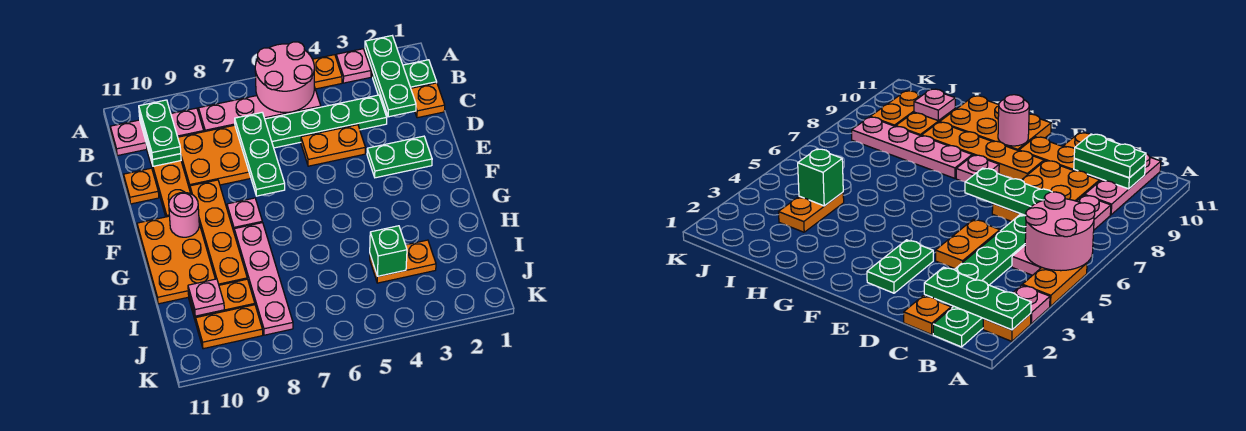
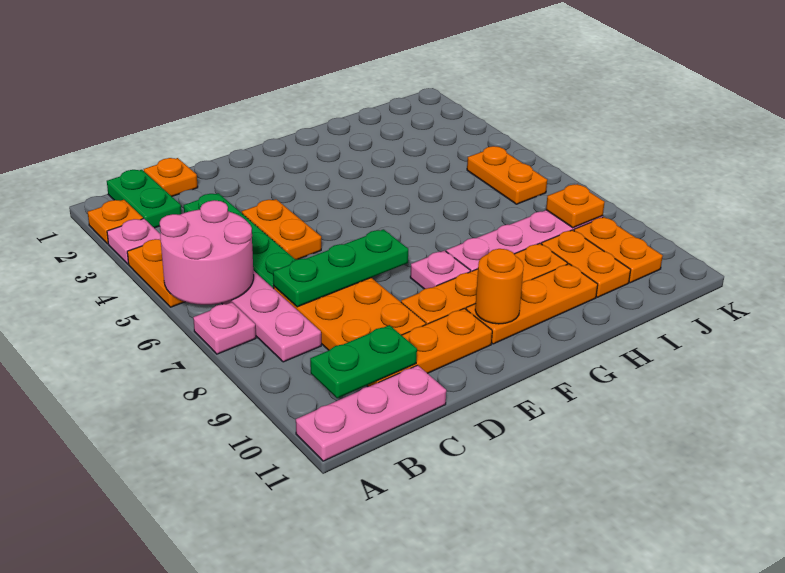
green plate A2:C2 level 2 -> none
pink plate B9:B11 level 1 -> pink plate A11:C11 level 1
green plate B10:C10 level 3 -> none
orange plate D11 level 1 -> orange plate J8 level 2
green plate E2:E3 level 1 -> none
orange plate F10:H11 level 1 -> orange plate F10:H10 level 1
pink round brick F10 level 2 -> orange round brick F10 level 2
orange plate I3:I4 level 1 -> orange plate J5:J6 level 1
green brick I4 level 2 -> none
pink plate I10 level 2 -> pink plate A7 level 1

